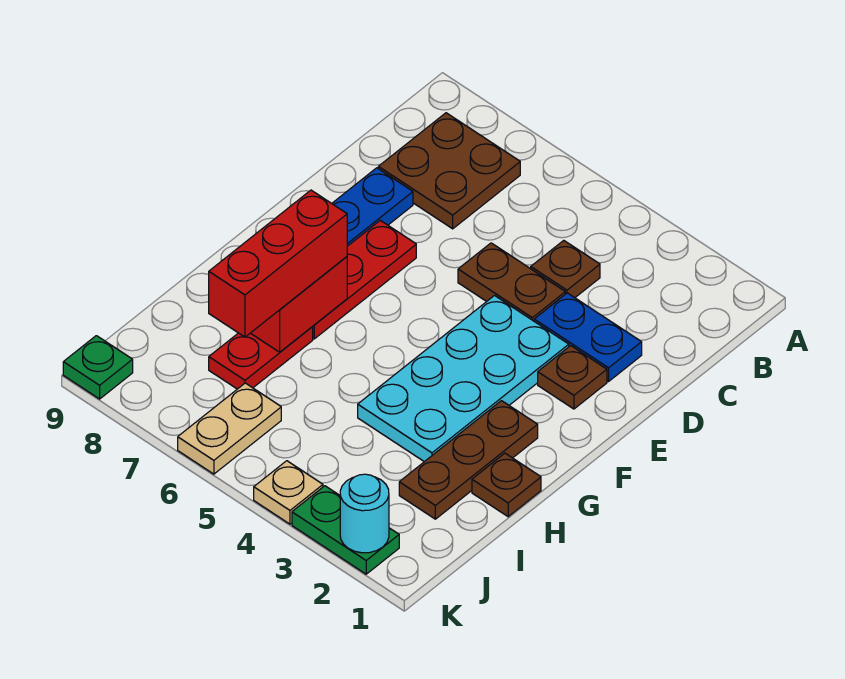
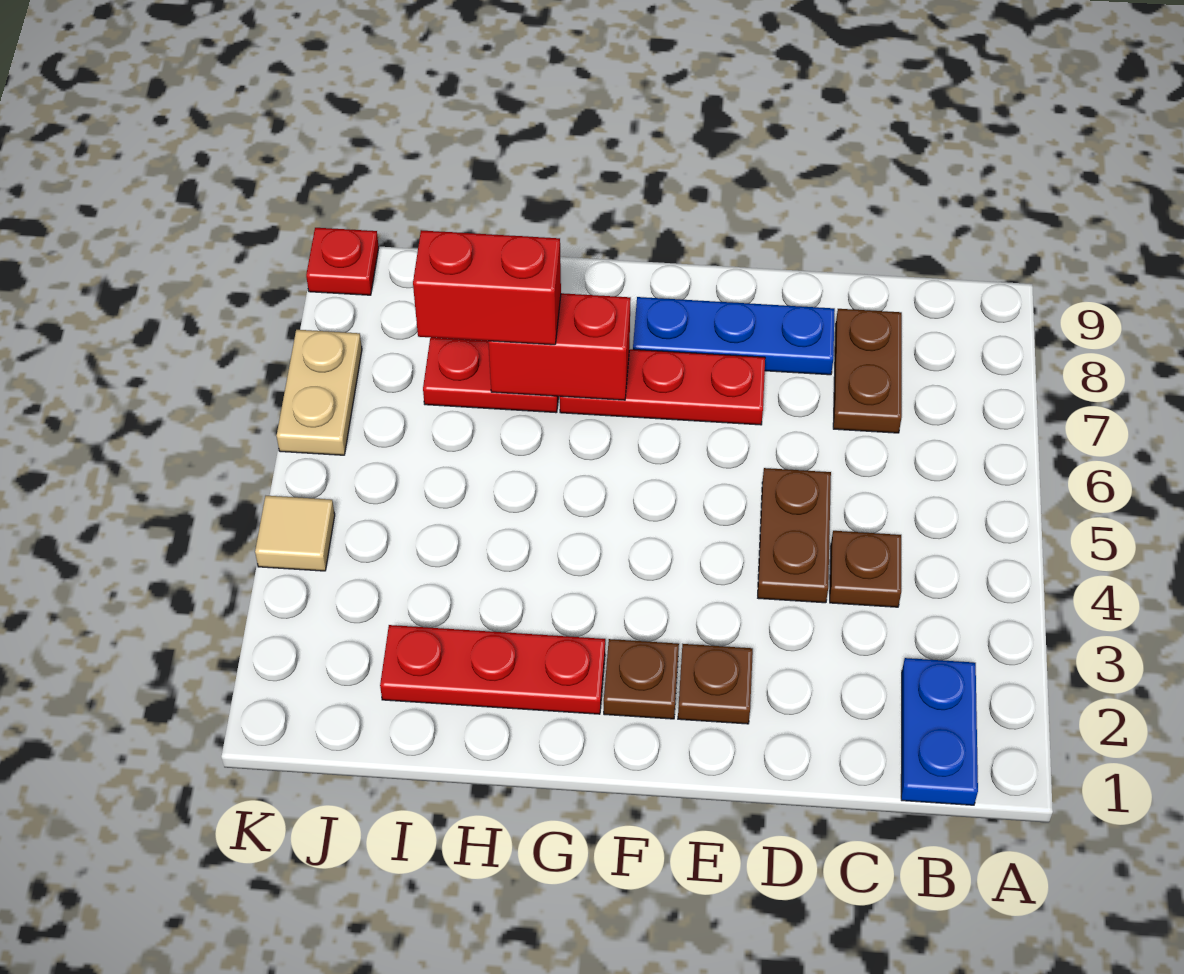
brown plate B7:C8 level 1 -> brown plate C7:C8 level 1
blue plate D2:D3 level 1 -> blue plate B1:B2 level 1
cyan plate E3:H4 level 1 -> none
brown plate G2:I2 level 1 -> red plate G2:I2 level 1
red brick G7:I7 level 3 -> red brick H7:I7 level 3
brown plate H1 level 1 -> brown plate F2 level 1
tan plate J6:K6 level 1 -> tan plate K6:K7 level 1
green plate K2:K3 level 1 -> none
cyan round brick K2 level 2 -> none
tan plate K4 level 1 -> tan tile K4 level 1
green plate K9 level 1 -> red plate K9 level 1

